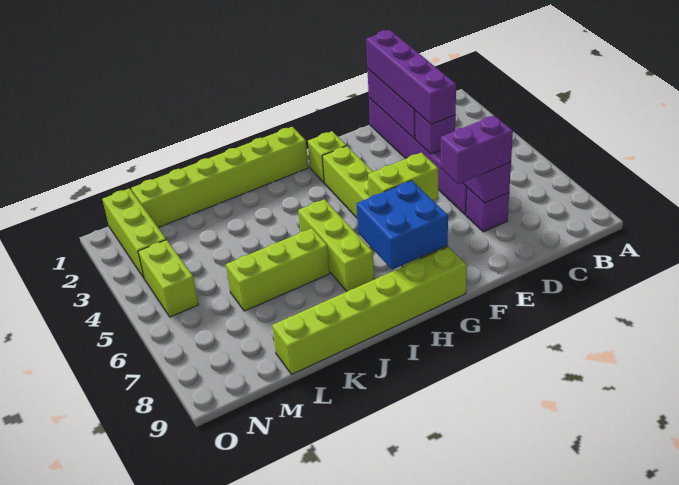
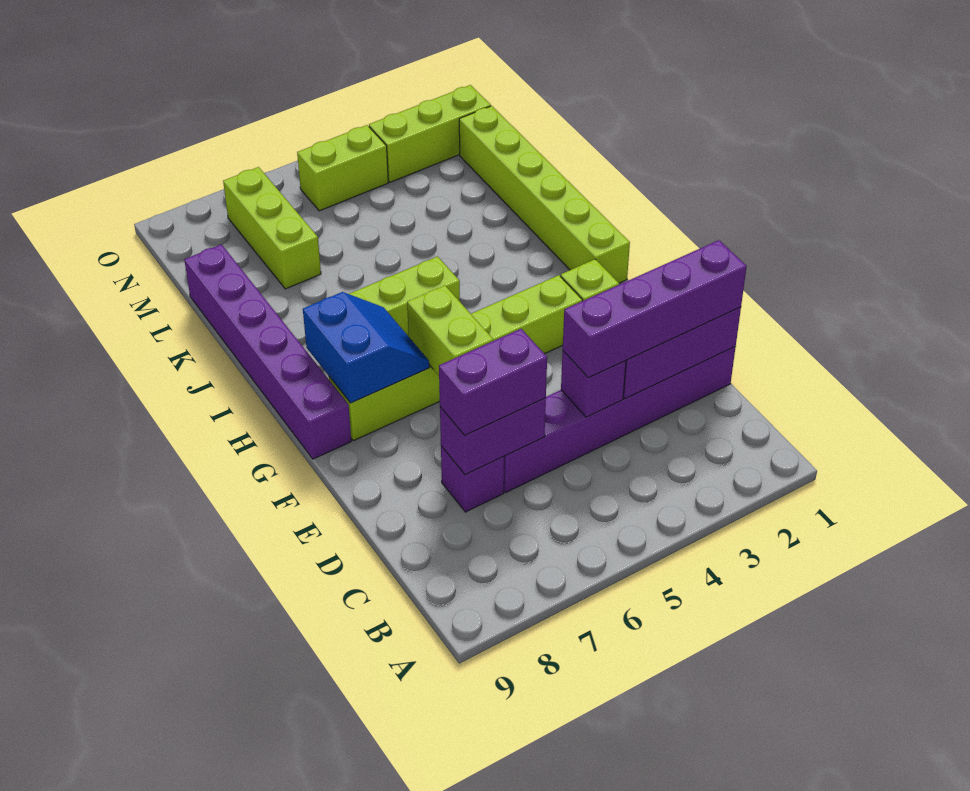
purple brick D7:E7 level 3 -> purple brick D6:D7 level 3
blue brick G7:H8 level 2 -> blue slope G7:H8 level 2 top 8
lime brick G9:L9 level 1 -> purple brick G9:L9 level 1
lime brick J6:L6 level 1 -> lime brick L7:N7 level 1

